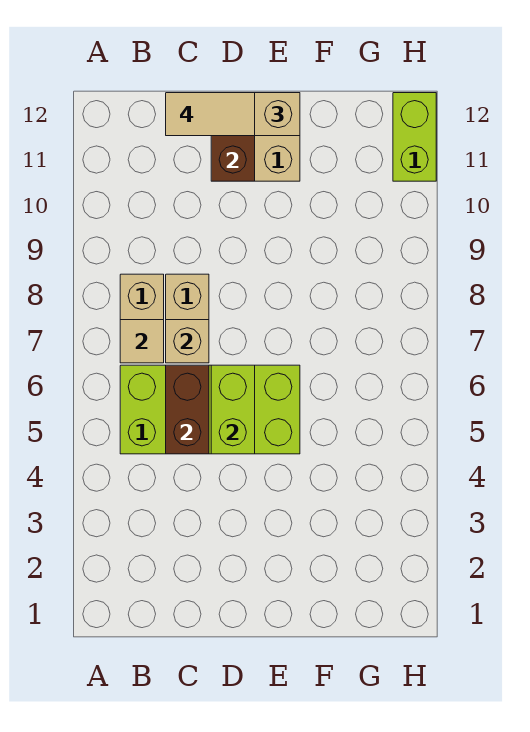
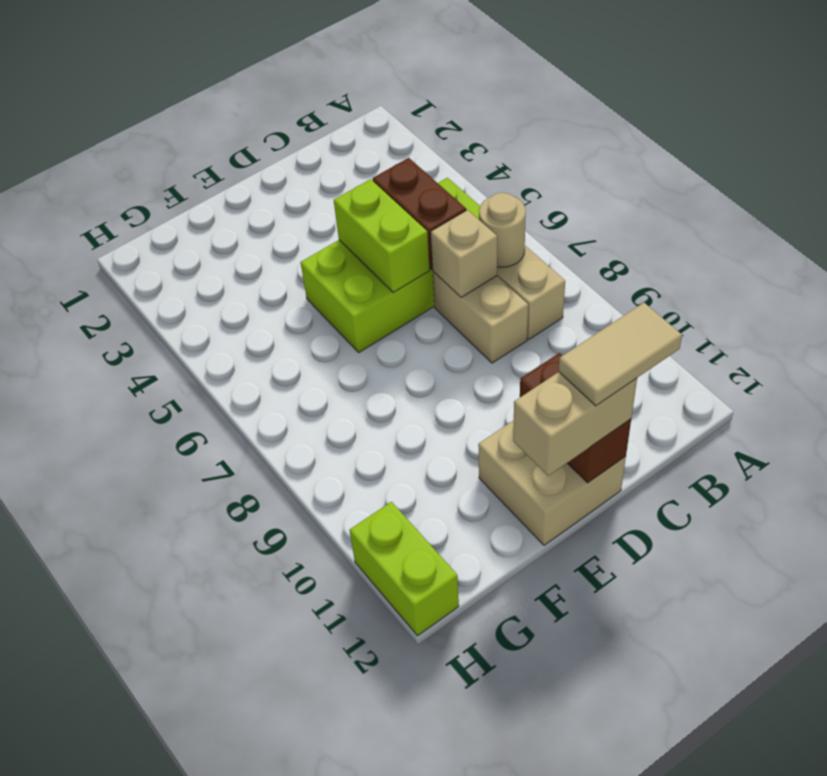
tan tile B7 level 2 -> tan round brick B7 level 2

